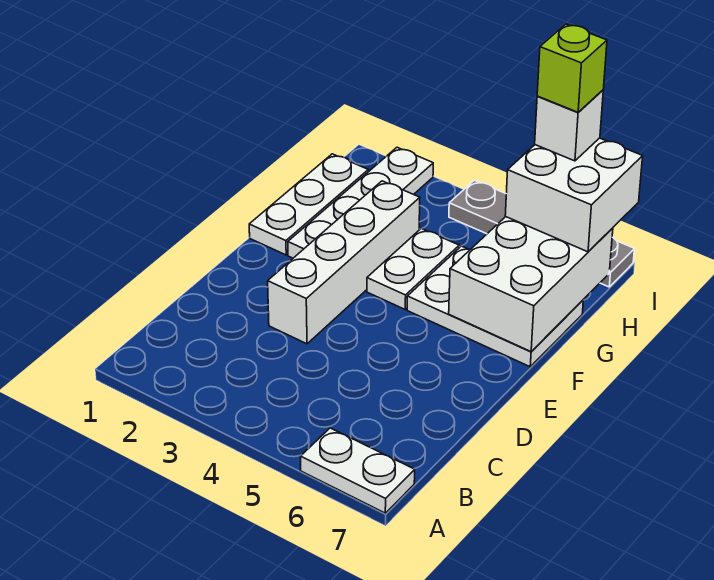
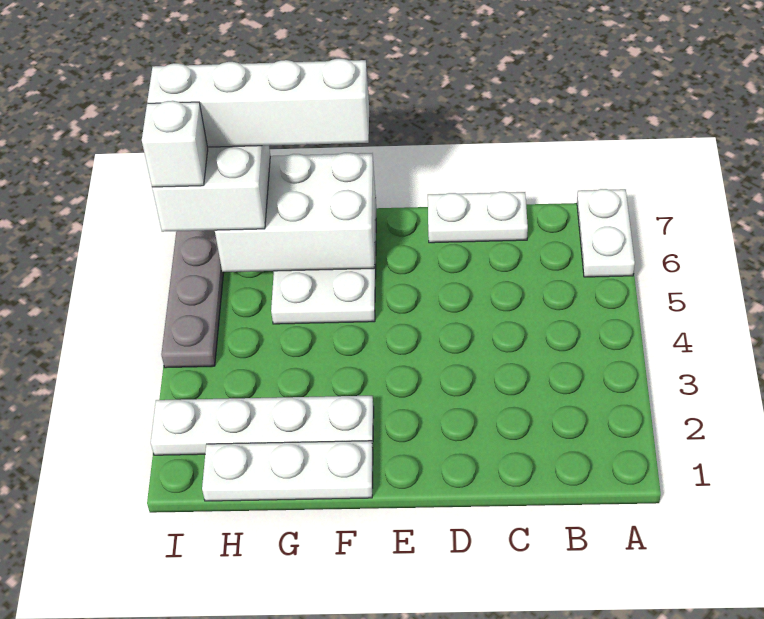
white brick D3:G3 level 1 -> white brick F7:I7 level 4
white plate F4:G4 level 1 -> white plate C7:D7 level 1
lime brick I6 level 5 -> none

